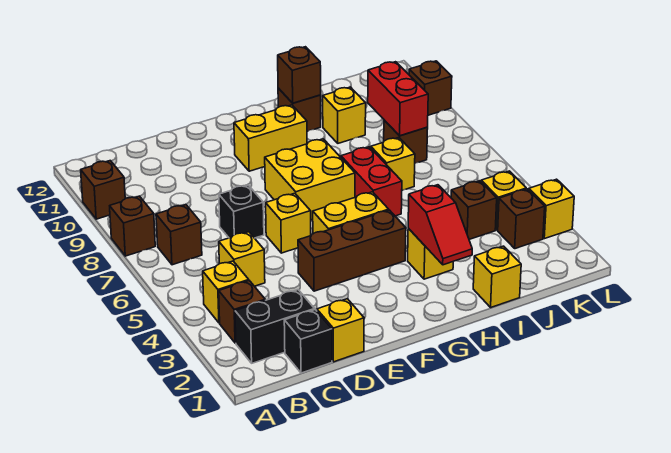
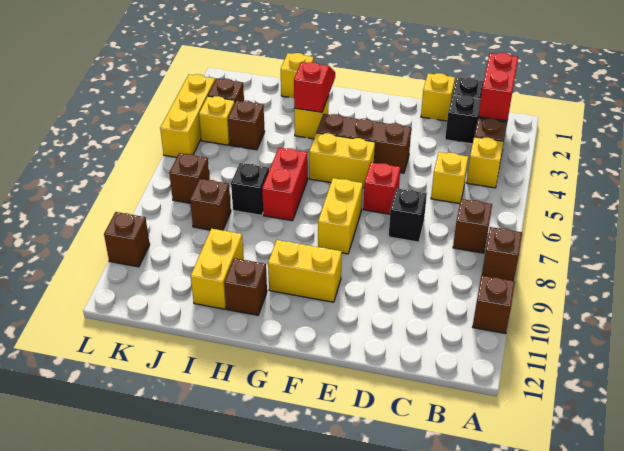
yellow brick E6 level 1 -> red brick E6 level 1
yellow brick F7:G8 level 1 -> yellow brick F7:F8 level 1
brown brick H11 level 2 -> brown brick K7 level 1
yellow brick I7 level 1 -> black brick I7 level 1
yellow brick I10 level 1 -> yellow brick I10:I11 level 1
red brick J8:J9 level 2 -> red brick B1:B2 level 2
yellow brick L3 level 1 -> yellow brick L3:L5 level 1

